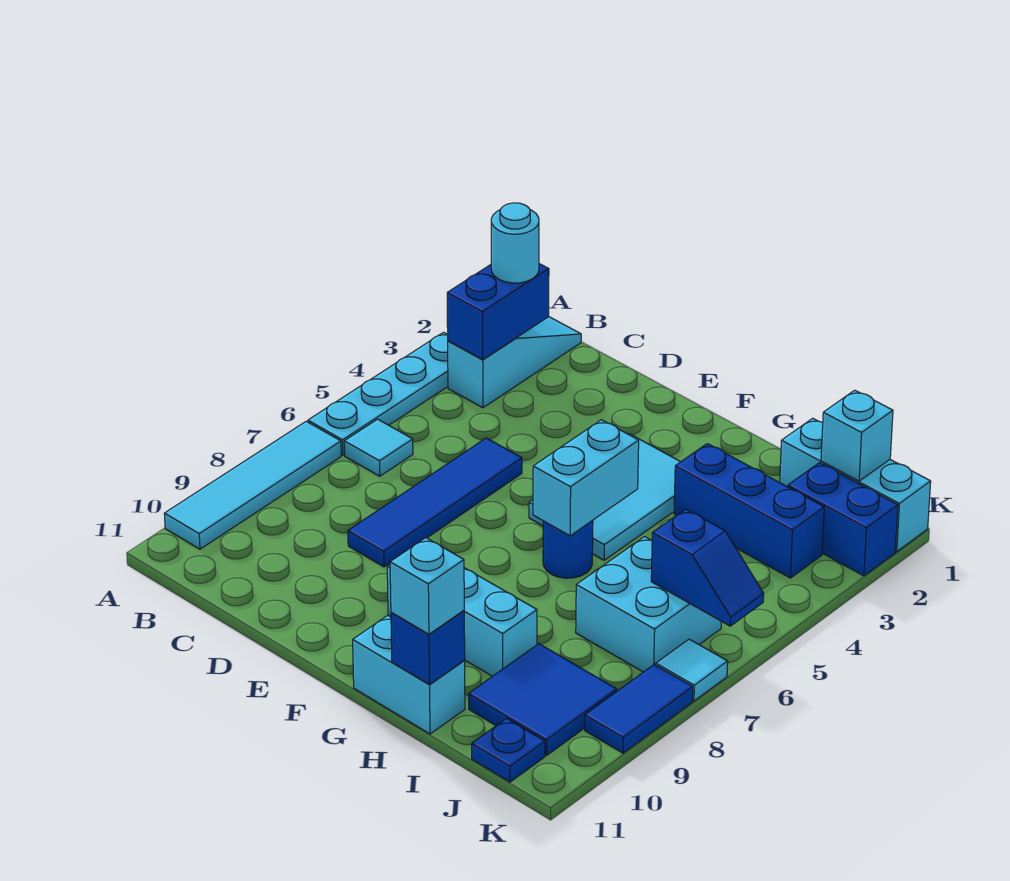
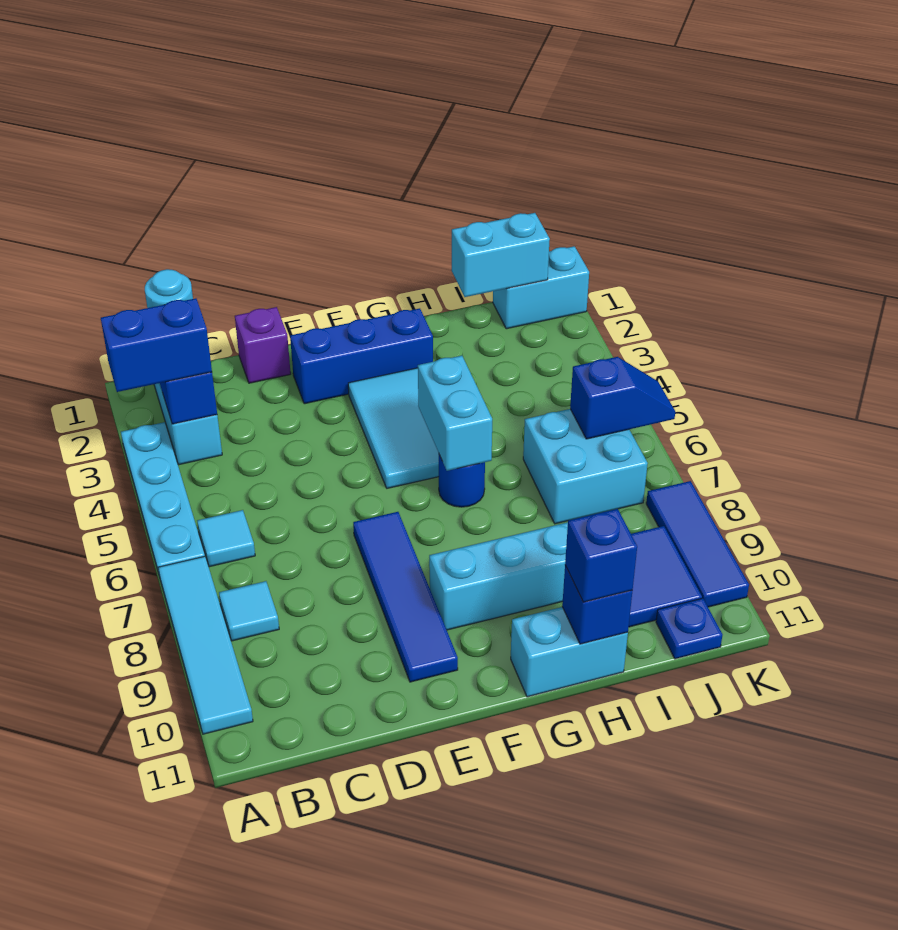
none -> purple brick D1 level 1
blue tile D5:D8 level 1 -> blue tile E7:E10 level 1
blue brick H3:J3 level 1 -> blue brick E2:G2 level 1
cyan brick H11 level 3 -> blue brick H11 level 3
cyan brick I1:K1 level 1 -> cyan brick J1:K1 level 1
cyan brick J1 level 2 -> cyan brick I1:J1 level 2
blue brick J2:K2 level 1 -> blue brick A3:B3 level 3
cyan tile K7 level 1 -> cyan tile B8 level 1
blue tile K8:K9 level 1 -> blue tile K8:K10 level 1

